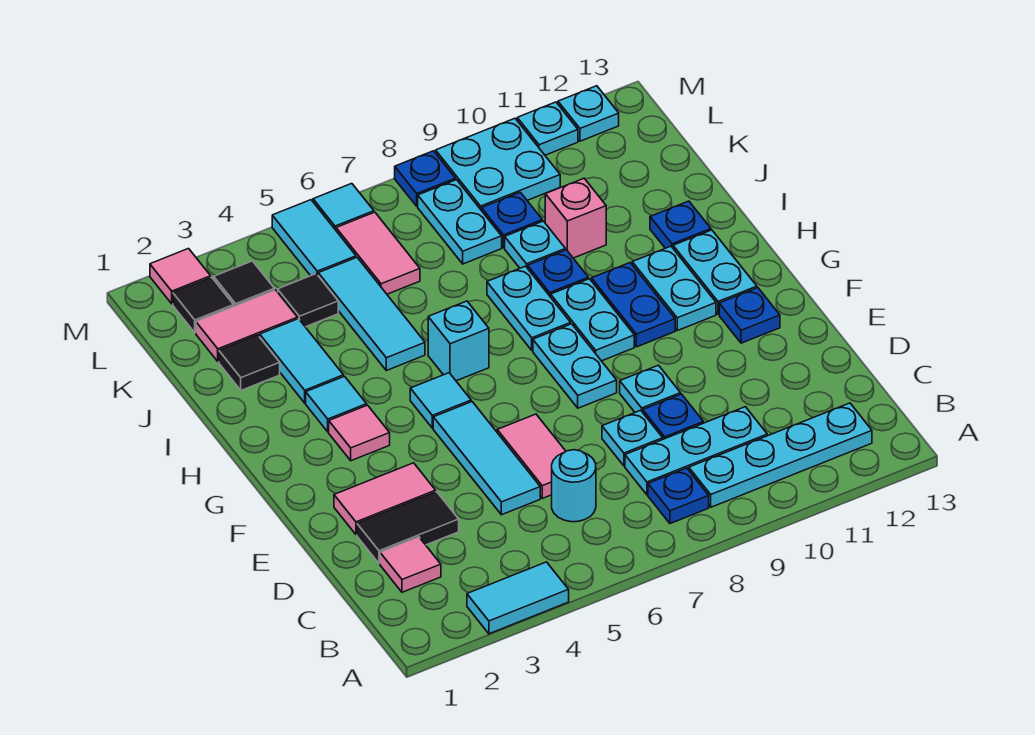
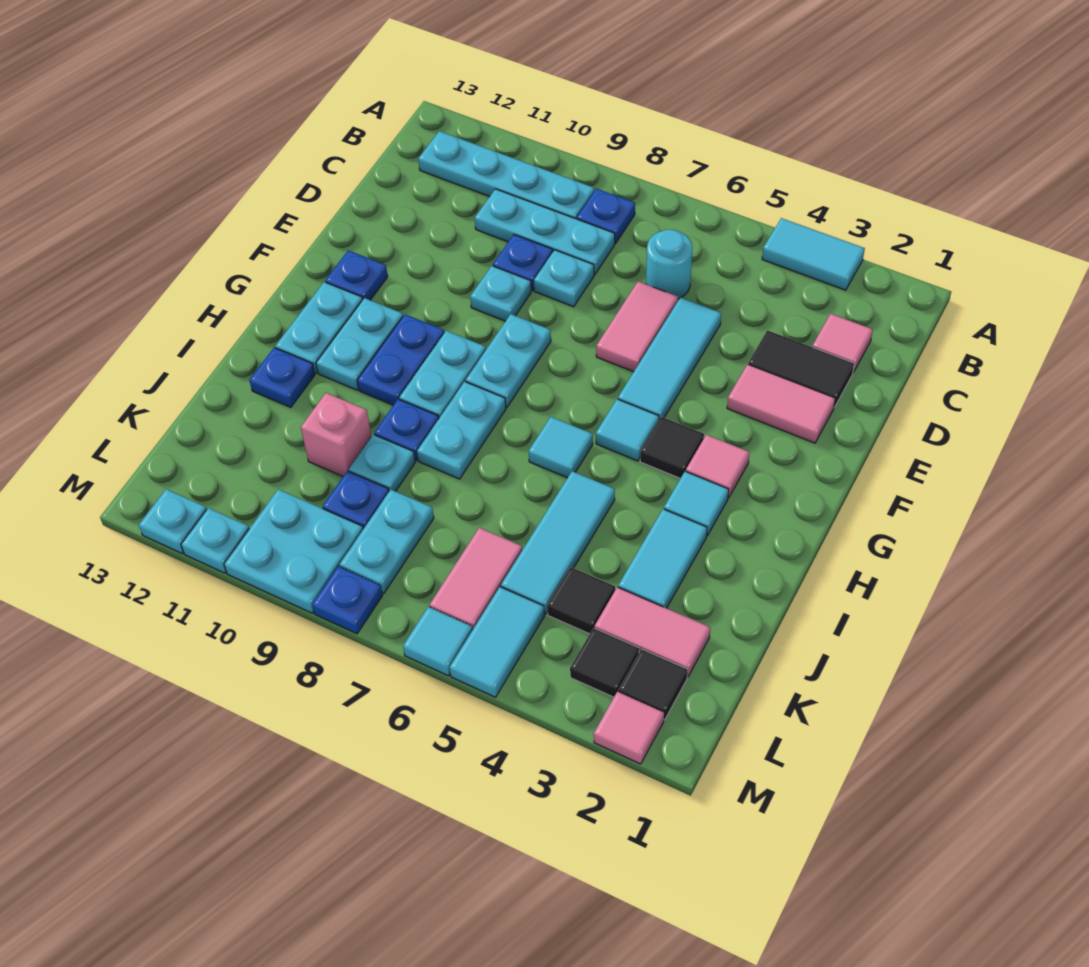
cyan brick H6 level 1 -> cyan tile H6 level 1
black tile J2 level 1 -> black tile G4 level 1

